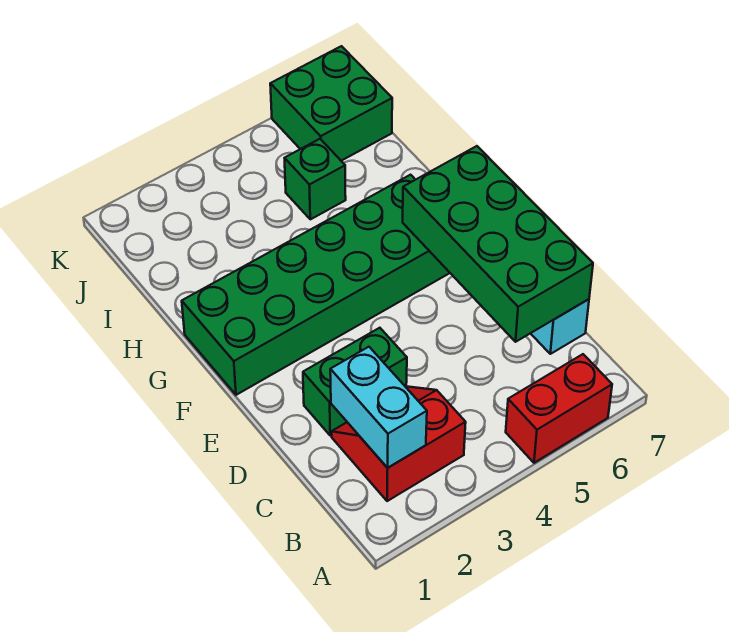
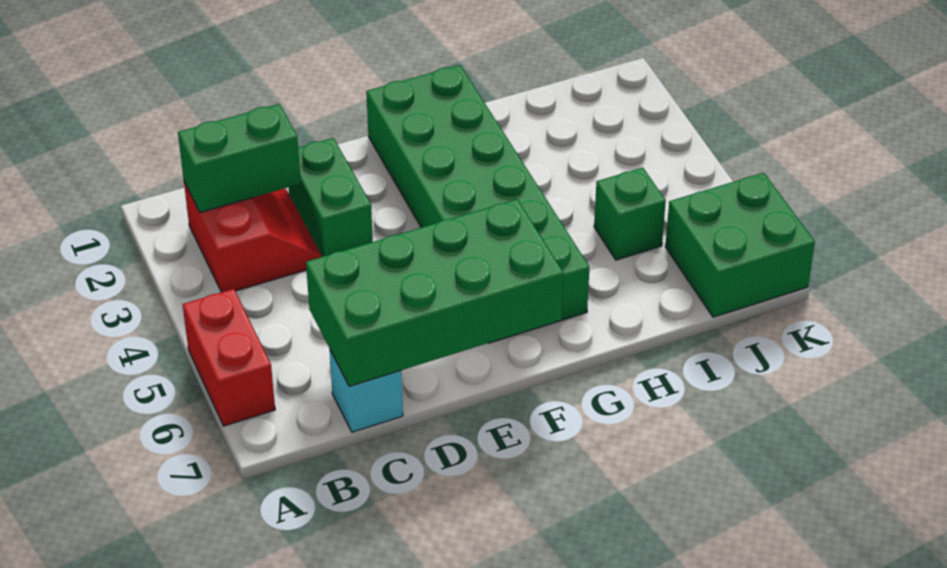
cyan brick B2:C2 level 2 -> green brick B2:C2 level 2

